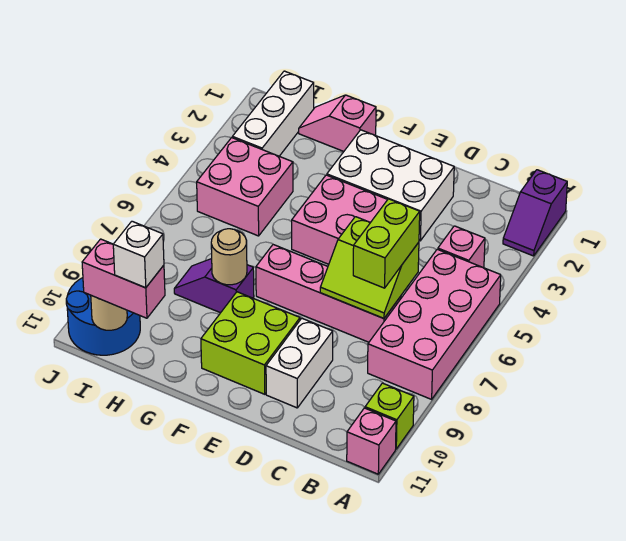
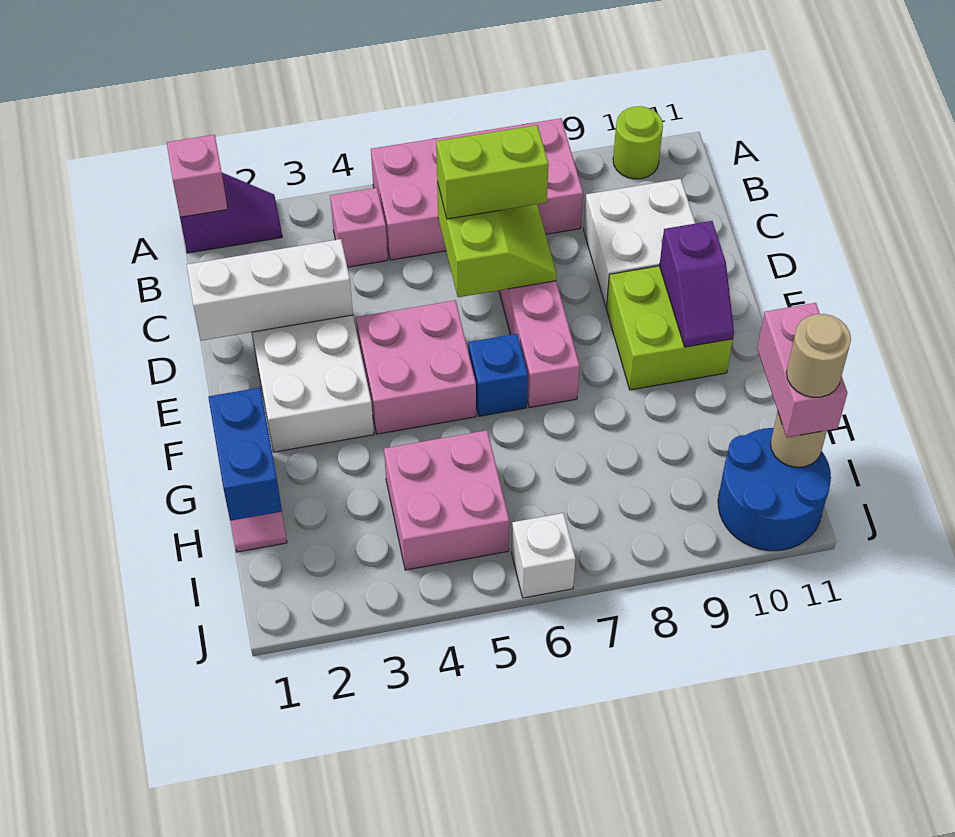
lime brick A10 level 1 -> lime round brick A10 level 1
pink brick A11 level 1 -> pink brick A1 level 2
white brick D9:D10 level 1 -> white brick C9:D10 level 1
none -> blue brick F6 level 1
none -> blue brick G1:H1 level 2
purple slope G8:H8 level 1 top G -> purple slope E10:F10 level 2 top E
tan round brick G8 level 2 -> tan round brick I11 level 4
white brick H11 level 4 -> white brick J6 level 1
white brick I1:I3 level 1 -> white brick D1:D3 level 2

